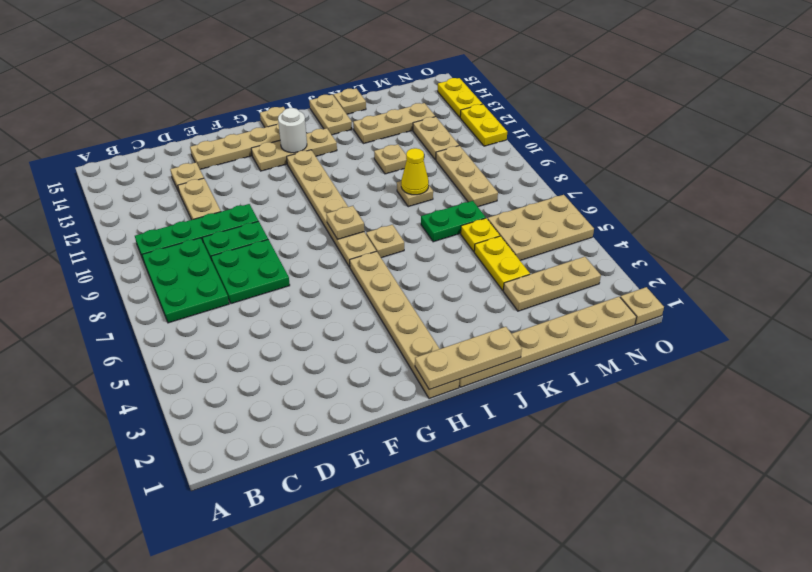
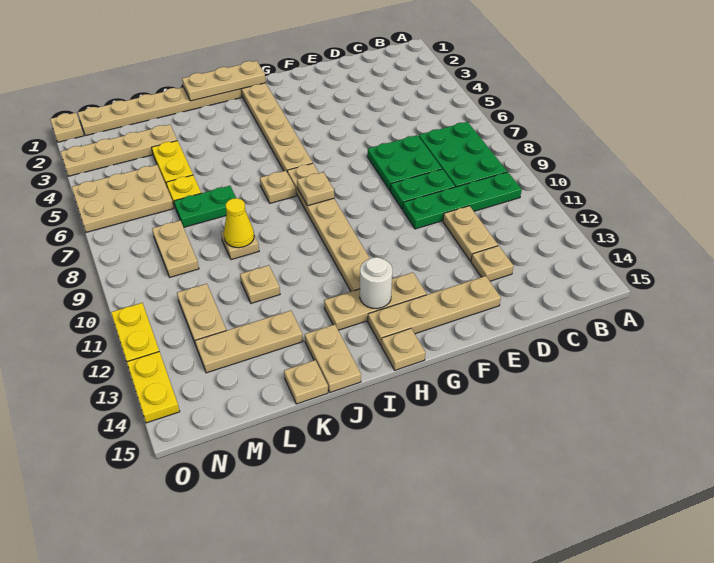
tan plate L3:N3 level 1 -> tan plate L3:O3 level 1
tan plate M8:M10 level 1 -> tan plate M8:M9 level 1

